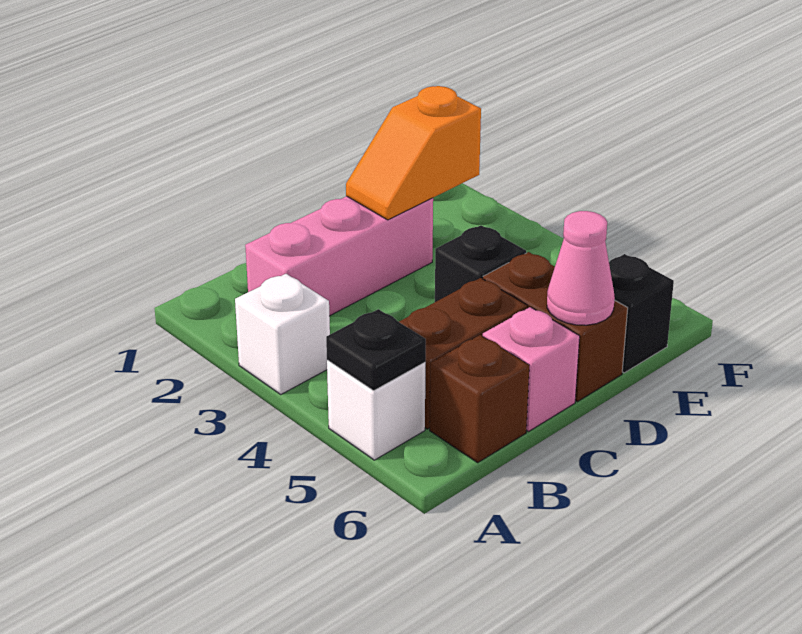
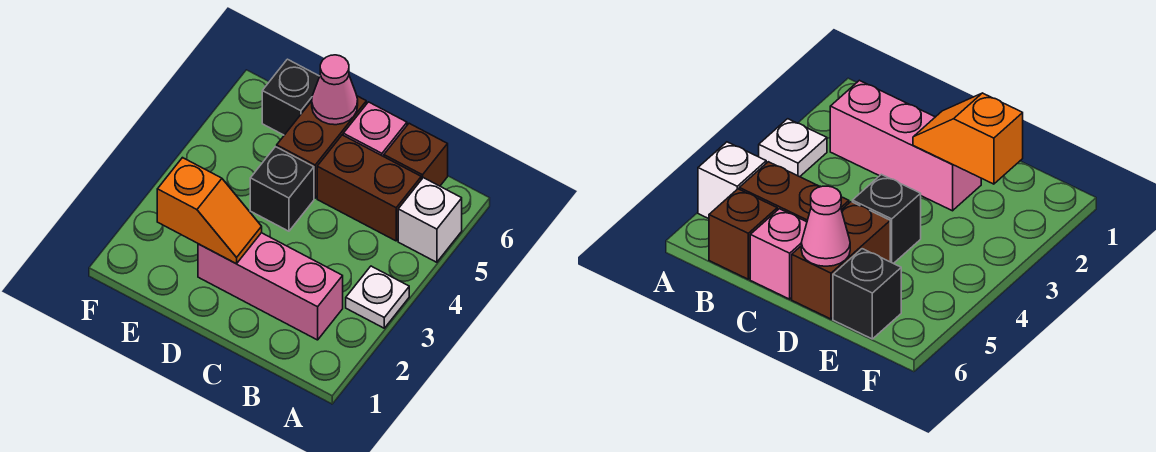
white brick A3 level 1 -> white plate A3 level 1
black plate A5 level 2 -> none

